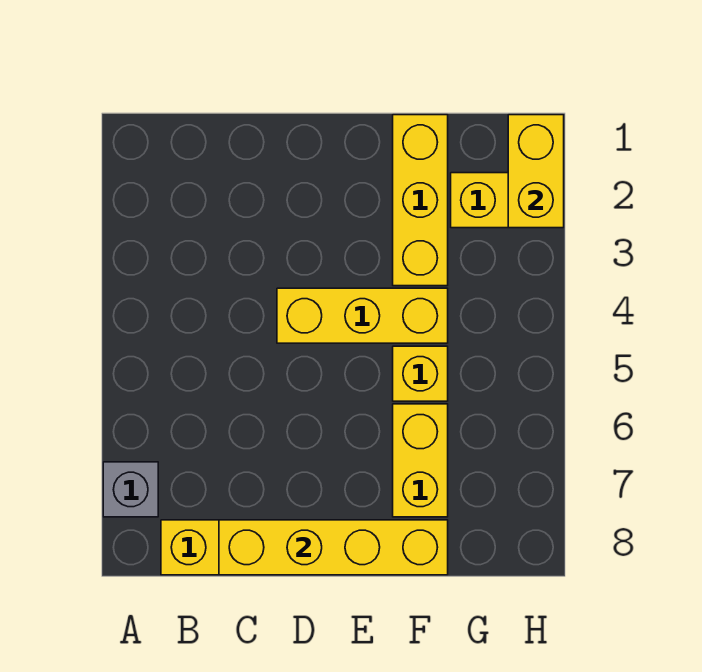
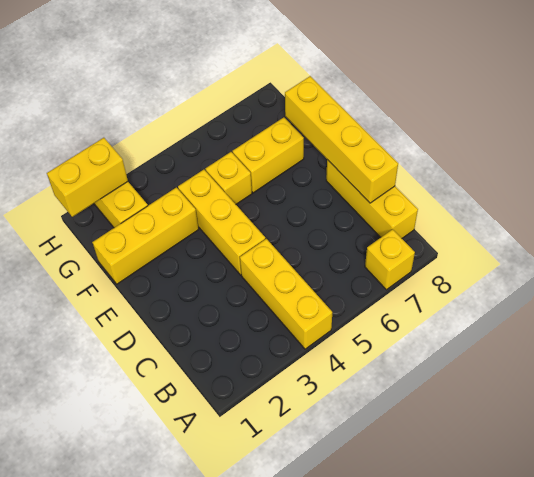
none -> yellow brick A4:C4 level 1
grey brick A7 level 1 -> yellow brick A7 level 1

